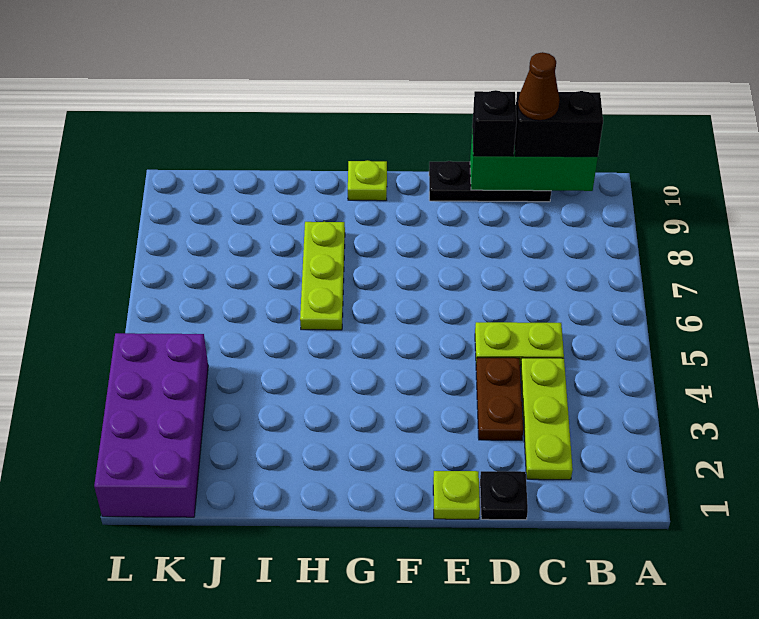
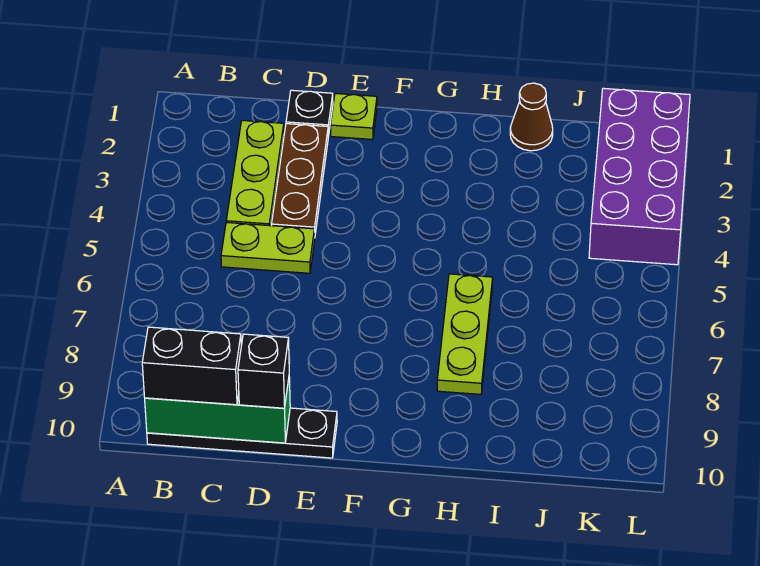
black plate C10:E10 level 1 -> black plate B10:E10 level 1
brown cone C10 level 4 -> brown cone I1 level 1
brown plate D3:D4 level 1 -> brown plate D2:D4 level 1
lime plate G10 level 1 -> none

